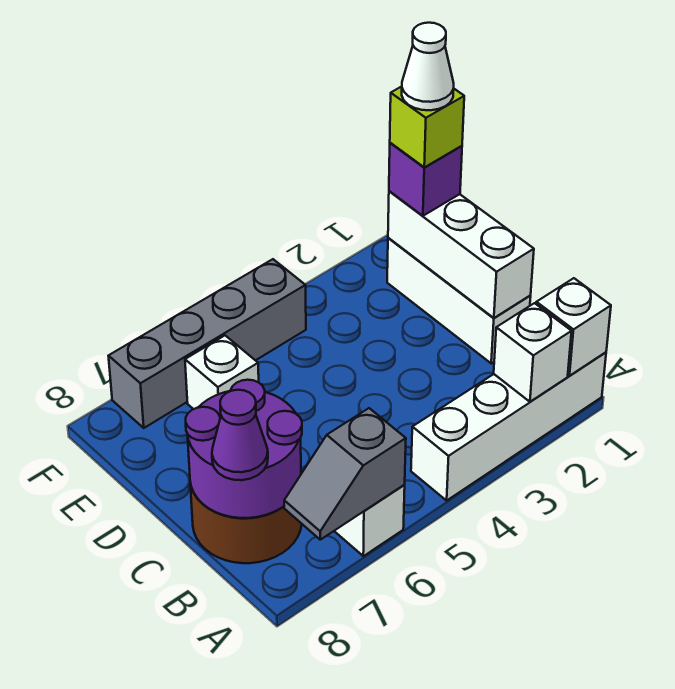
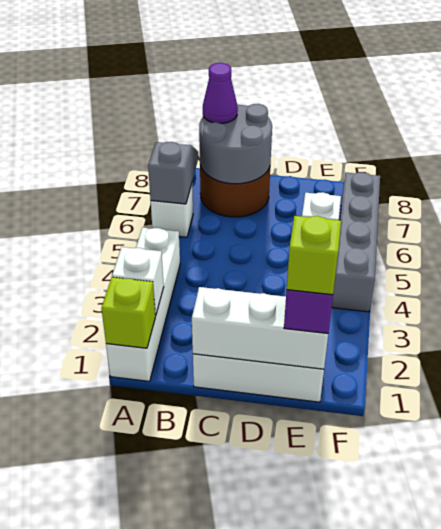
white brick A1 level 2 -> lime brick A1 level 2
purple round brick B7:C8 level 2 -> grey round brick B7:C8 level 2
white cone E1 level 5 -> none

